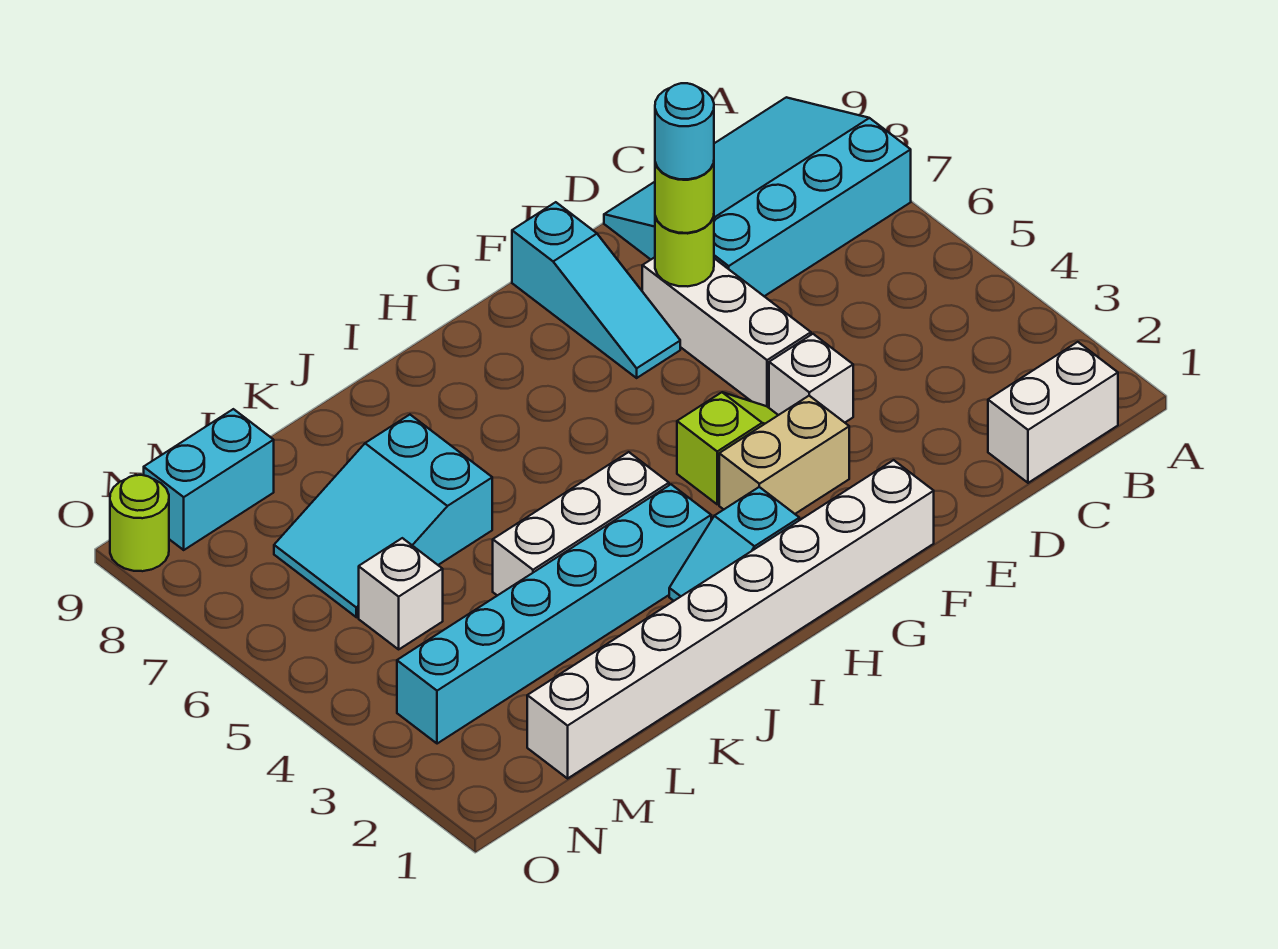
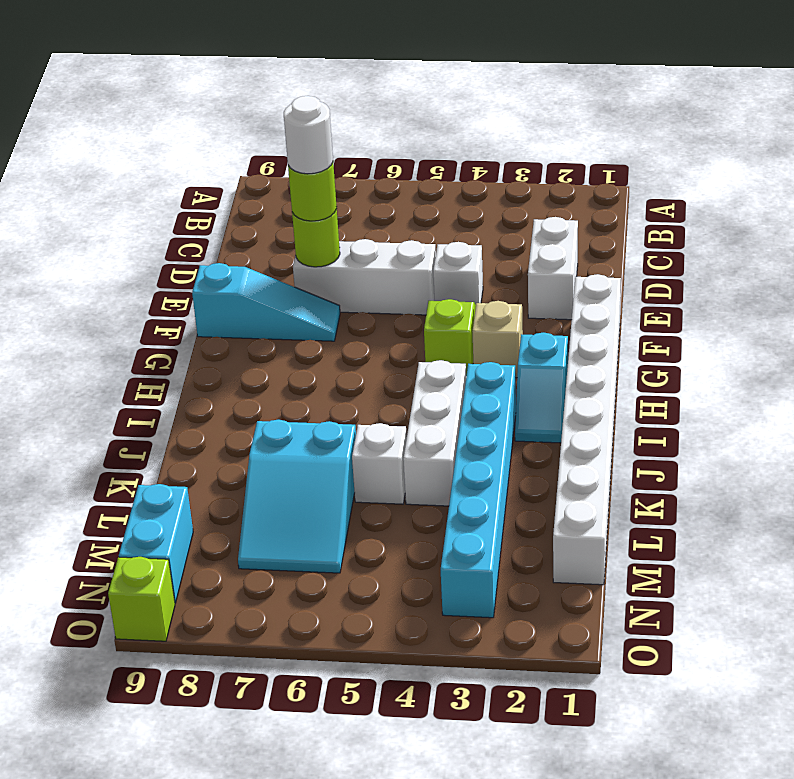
cyan slope A7:D9 level 1 top 7 -> none
white brick B1:C1 level 1 -> white brick D2:E2 level 1
cyan round brick E7 level 4 -> white round brick E7 level 4
tan brick F3:G3 level 1 -> tan brick G3 level 1
white brick M5 level 1 -> white brick K5 level 1
lime round brick O9 level 1 -> lime brick O9 level 1

